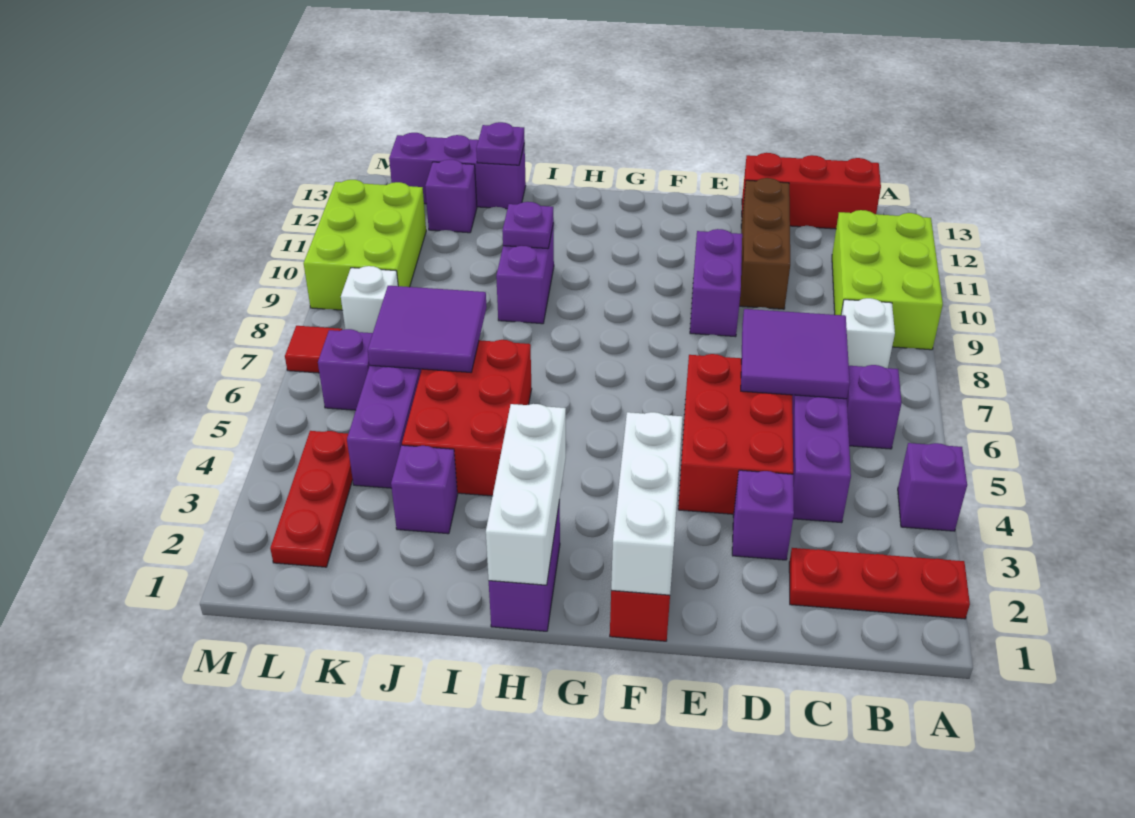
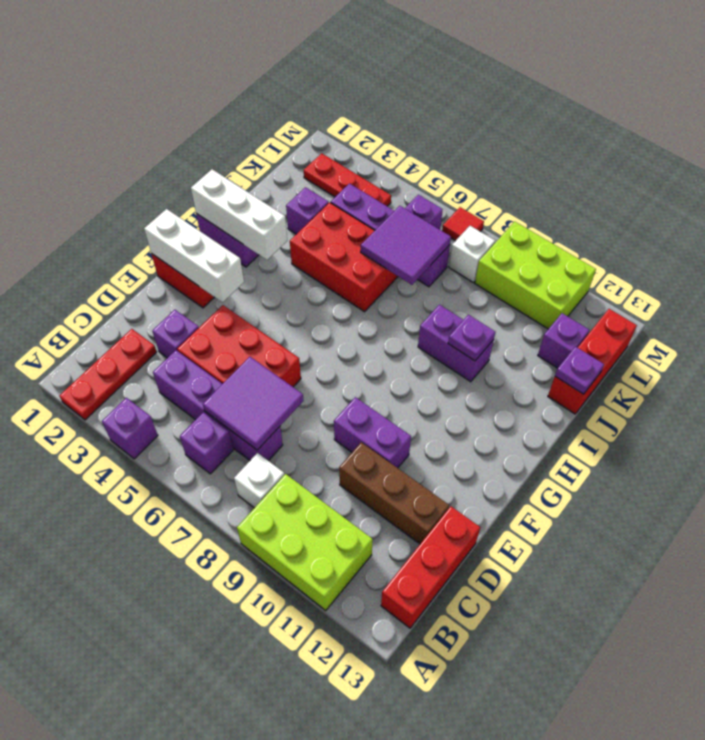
purple brick J13:L13 level 1 -> red brick J13:L13 level 1

